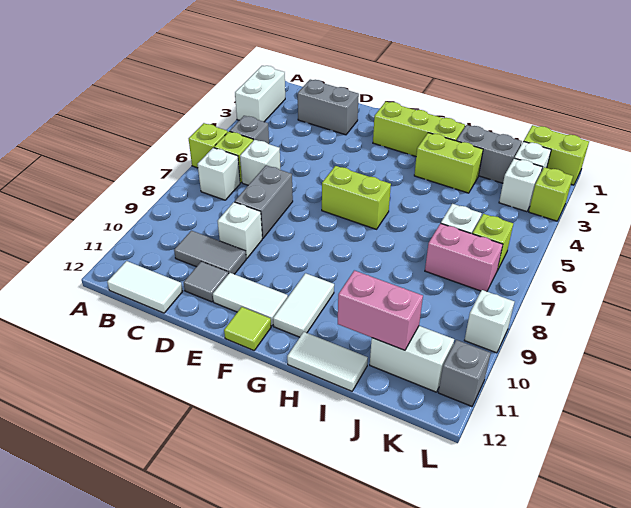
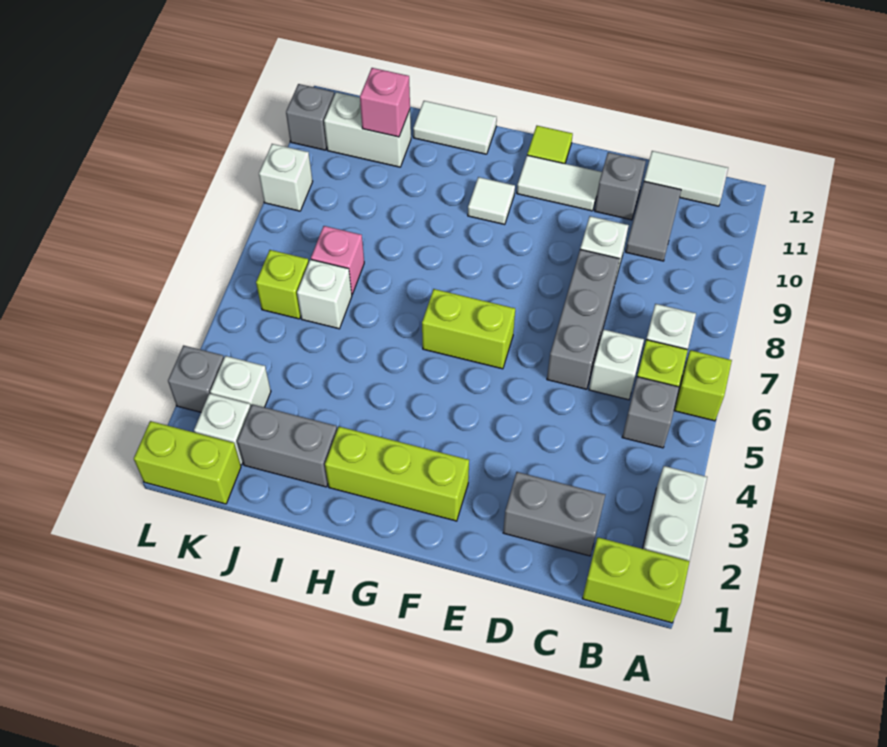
grey tile C10:D10 level 1 -> grey tile C10:C11 level 1
grey brick D7:D8 level 1 -> grey brick D6:D8 level 1
grey tile D11 level 1 -> grey brick D11 level 1
white tile G10:G11 level 1 -> white tile G10 level 1
lime brick H3:I3 level 1 -> lime brick A1:B1 level 1
pink brick I11:J11 level 2 -> pink brick J11 level 2
pink brick J7:K7 level 1 -> pink brick J7 level 1
lime brick L3 level 1 -> grey brick L3 level 1

